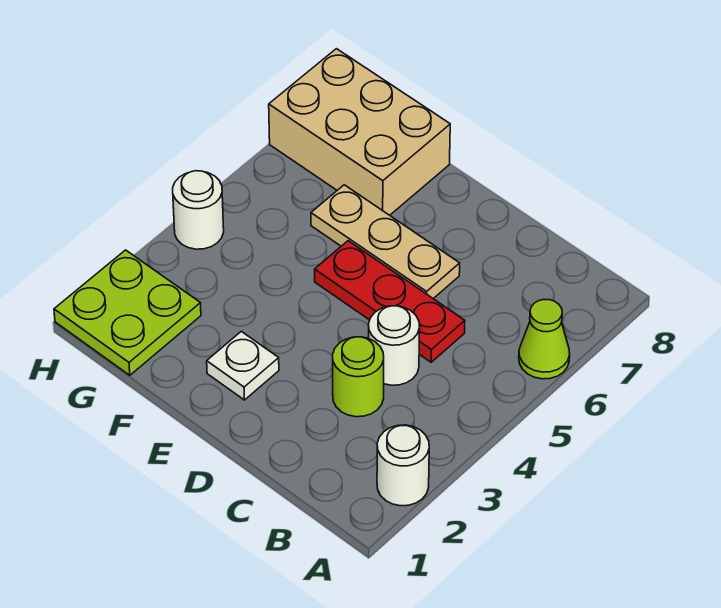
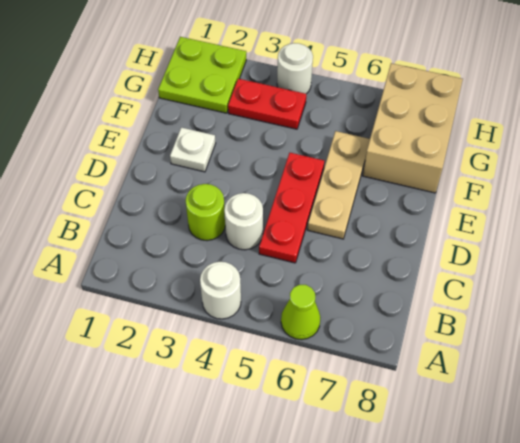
white round brick A2 level 1 -> white round brick A4 level 1
none -> red plate G3:G4 level 1

